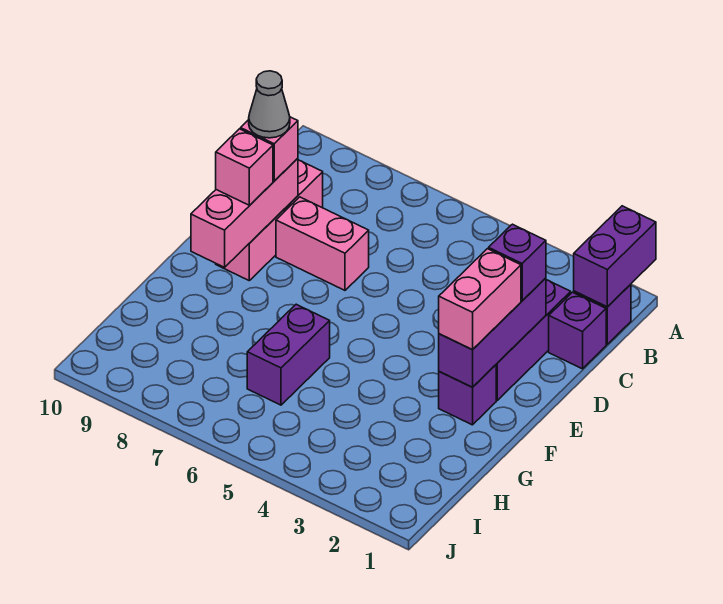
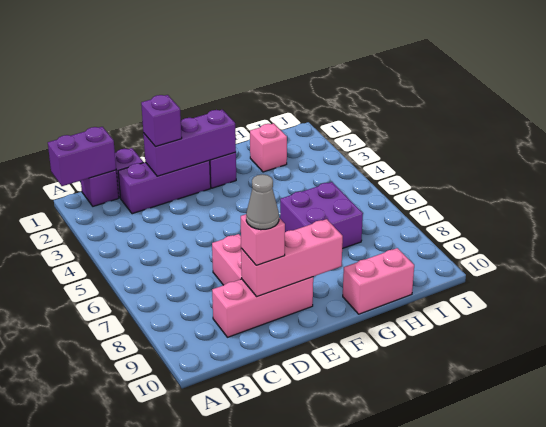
pink brick E2:F2 level 3 -> pink brick G10:H10 level 1
pink brick E9 level 3 -> pink brick H2 level 1
purple brick G6:H6 level 1 -> purple brick G6:H7 level 1

